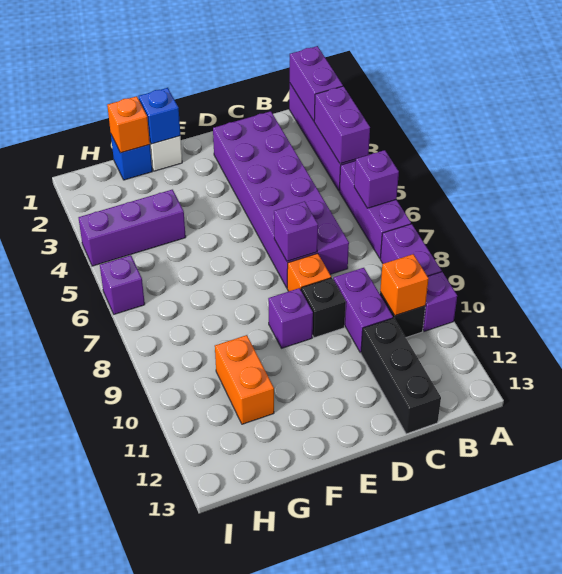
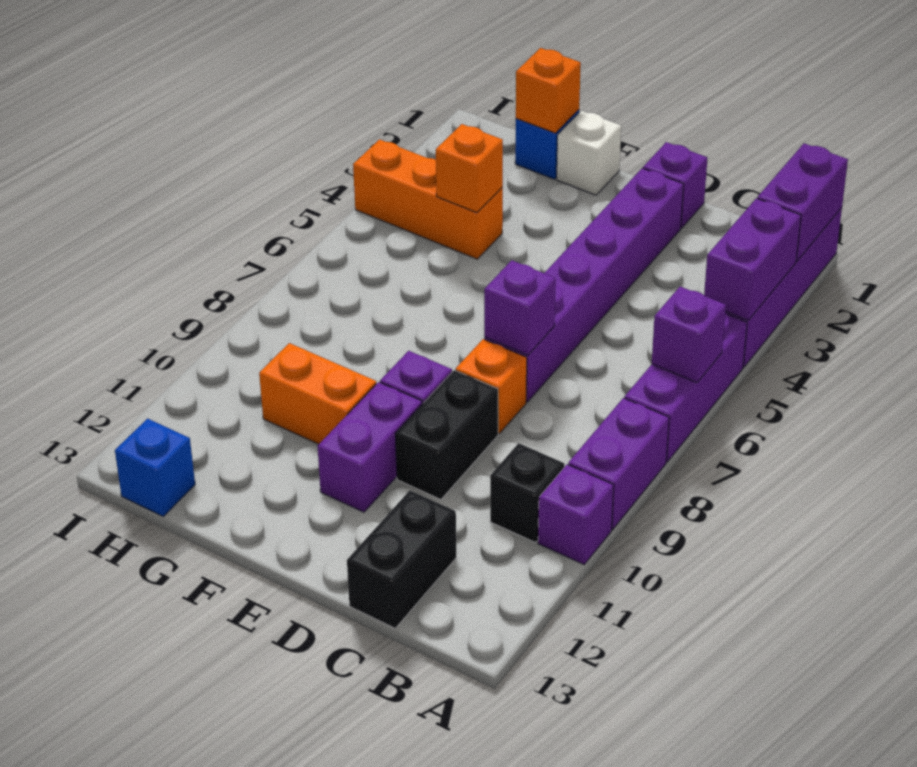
orange brick B10 level 2 -> orange brick G4 level 2
purple brick C2:D7 level 1 -> purple brick D2:D7 level 1
purple brick C9:C10 level 1 -> purple brick E10:E11 level 1
black brick C11:C13 level 1 -> black brick C12:C13 level 1
black brick D9 level 1 -> black brick D9:D10 level 1
blue brick F1 level 2 -> blue brick H13 level 1
purple brick G4:I4 level 1 -> orange brick G4:I4 level 1
orange brick G10:G11 level 1 -> orange brick F10:G10 level 1
purple brick I6 level 1 -> purple brick D1 level 1

